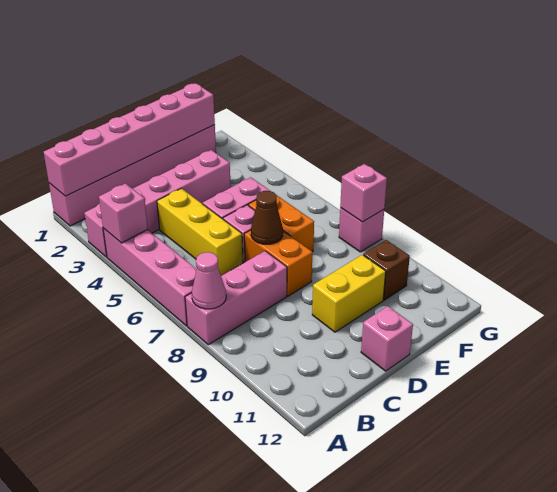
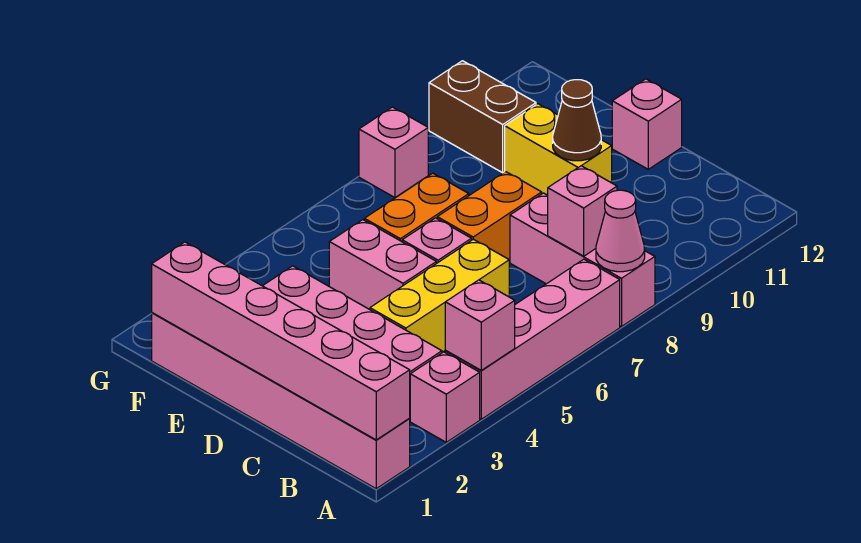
brown cone D7 level 2 -> brown cone D10 level 2
brown brick F10 level 1 -> brown brick F10:G10 level 1
pink brick G8 level 2 -> pink brick B8 level 2

